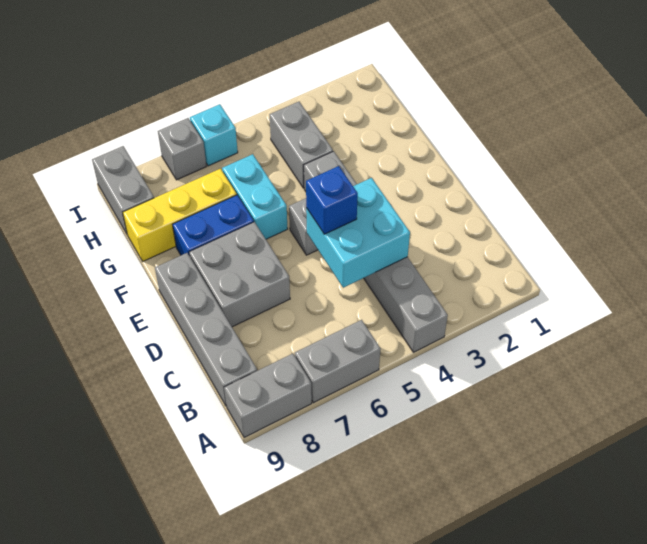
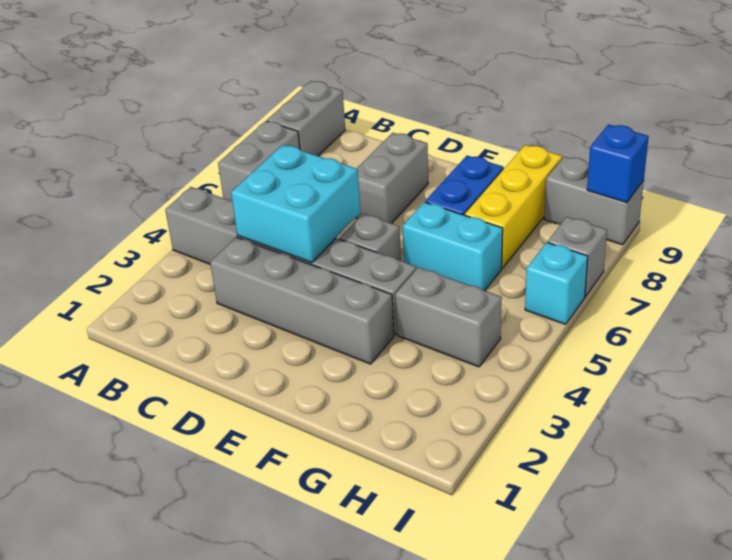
grey brick B9:E9 level 1 -> grey brick C3:F3 level 1
blue brick D5 level 3 -> blue brick I9 level 2
grey brick D7:E8 level 1 -> grey brick D7:D8 level 1

